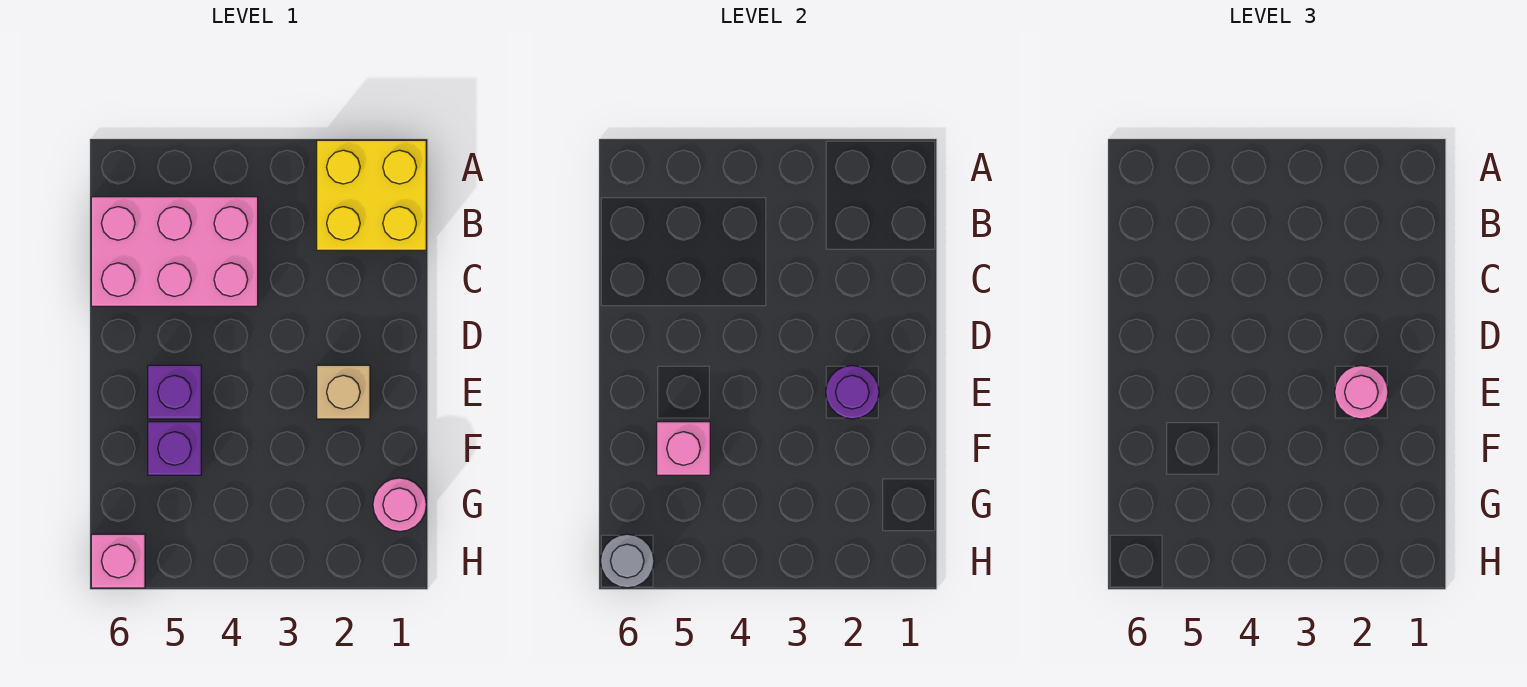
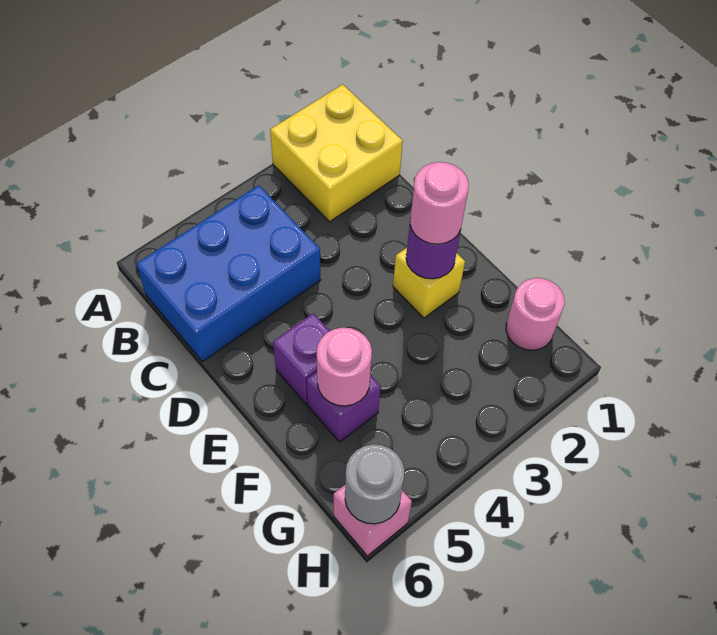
pink brick B4:C6 level 1 -> blue brick B4:C6 level 1
tan brick E2 level 1 -> yellow brick E2 level 1
pink brick F5 level 2 -> pink round brick F5 level 2

